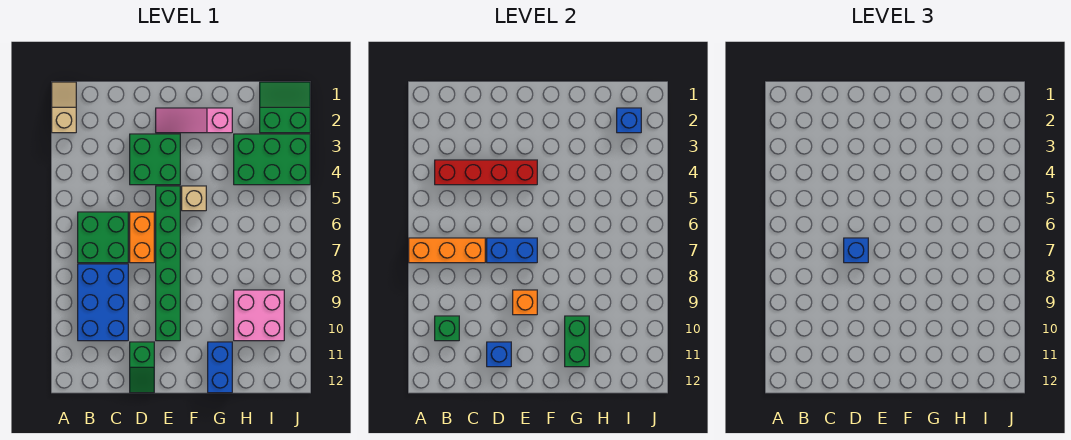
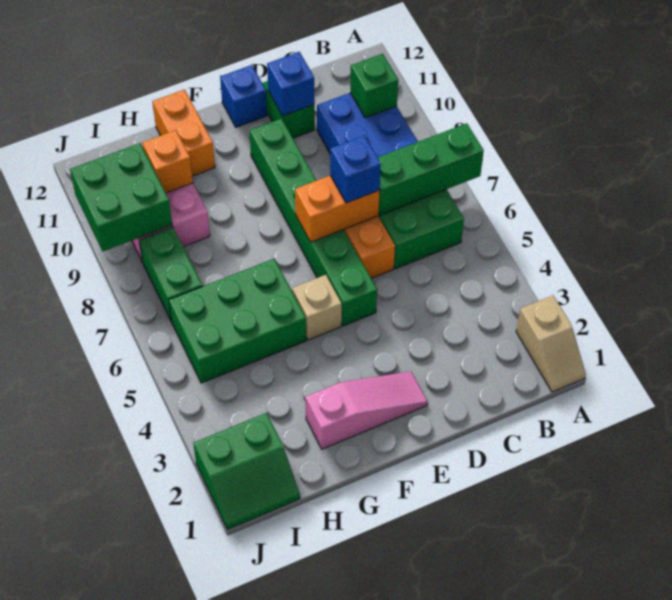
orange brick A7:C7 level 2 -> green brick A7:C7 level 2
red brick B4:E4 level 2 -> none
green brick D3:E4 level 1 -> green brick I9:J10 level 2
blue brick D7:E7 level 2 -> orange brick D7:E7 level 2
orange brick E9 level 2 -> orange brick H10 level 2
green brick G10:G11 level 2 -> green brick I7:I8 level 1
blue brick G11:G12 level 1 -> orange brick G11:G12 level 1
green brick H3:J4 level 1 -> green brick G5:I6 level 1
blue brick I2 level 2 -> blue brick E12 level 1

